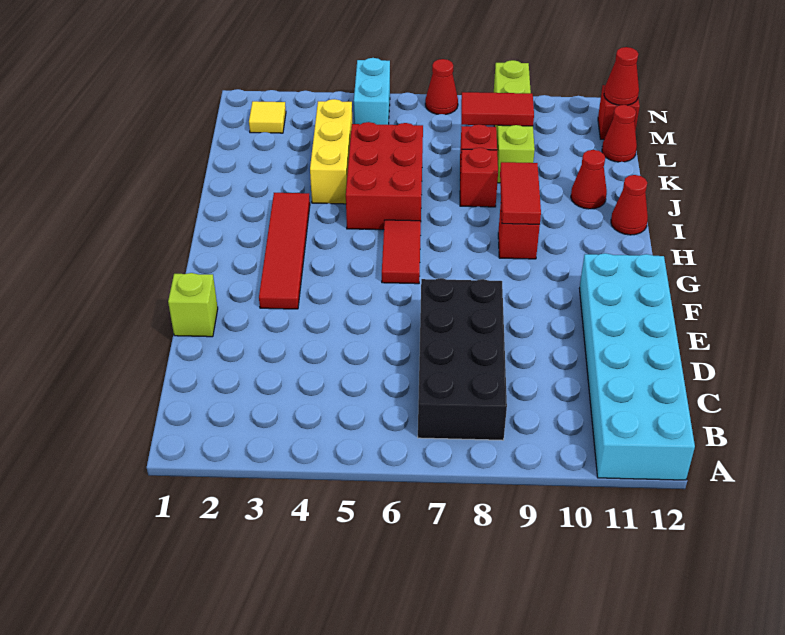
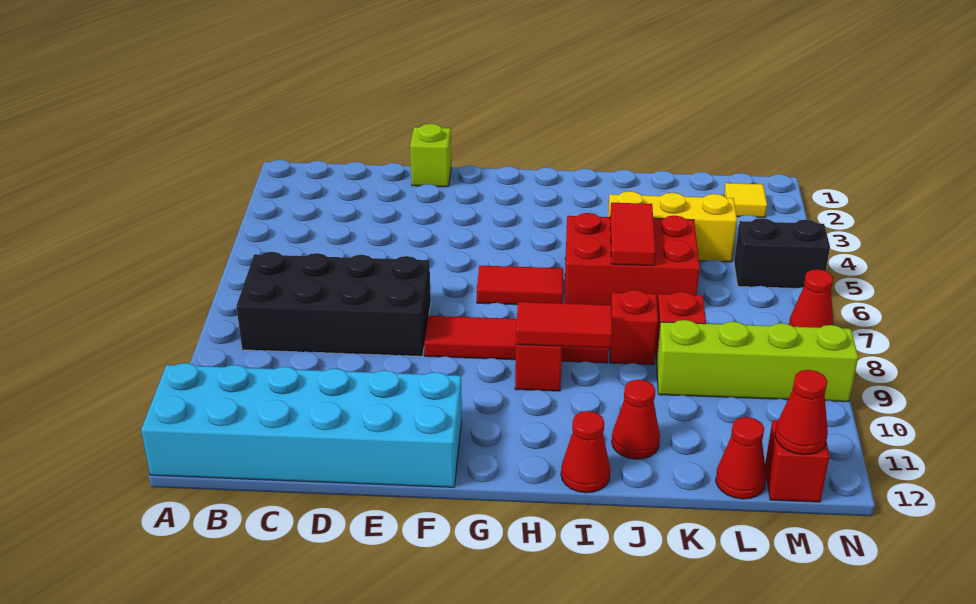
red tile F3:I3 level 1 -> red tile F8:I8 level 1
red tile L8:L9 level 2 -> red tile J5:J6 level 2
cyan brick M5:N5 level 1 -> black brick M5:N5 level 1

